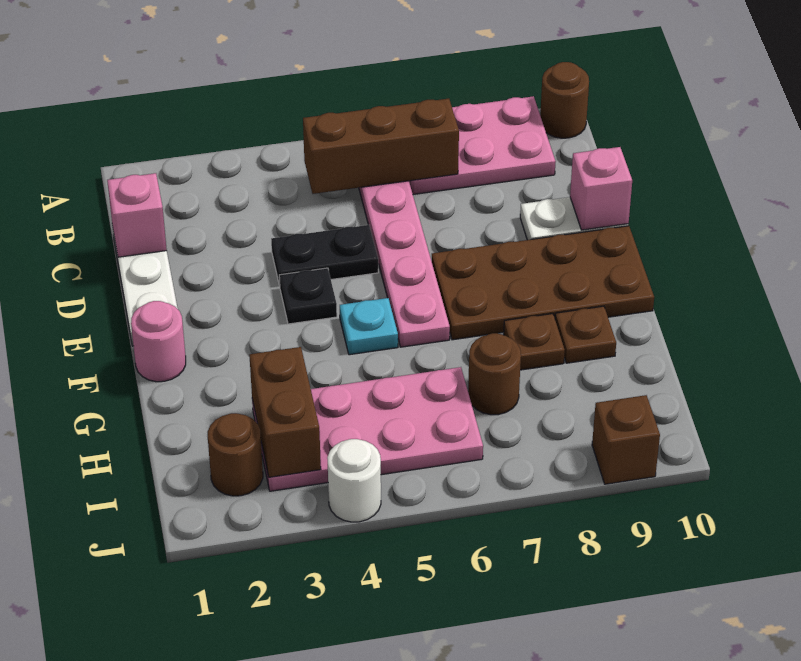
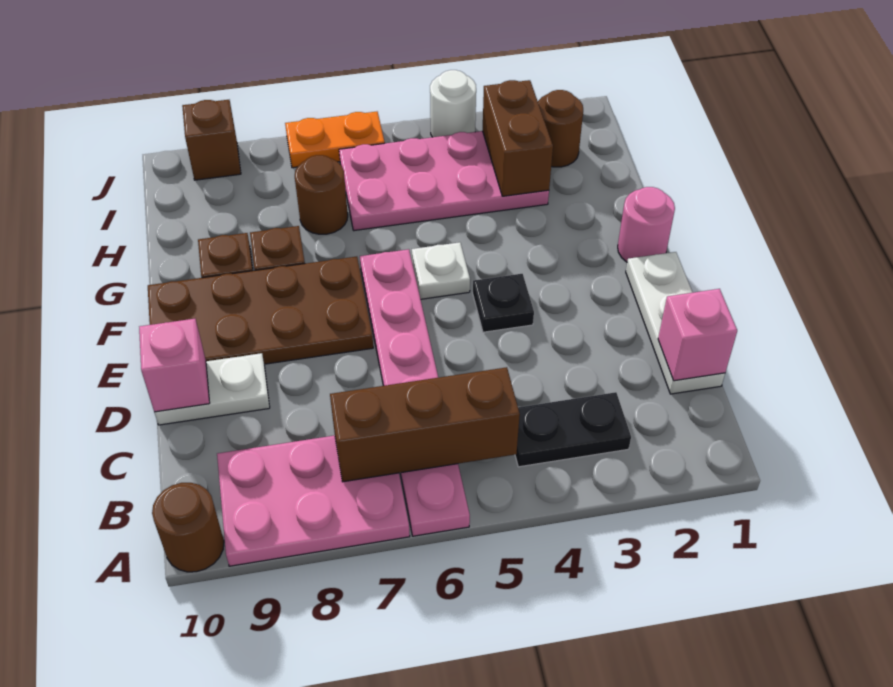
black plate D4:D5 level 1 -> black plate B3:B4 level 1
cyan plate F5 level 1 -> white plate F5 level 1
none -> orange plate J6:J7 level 1

